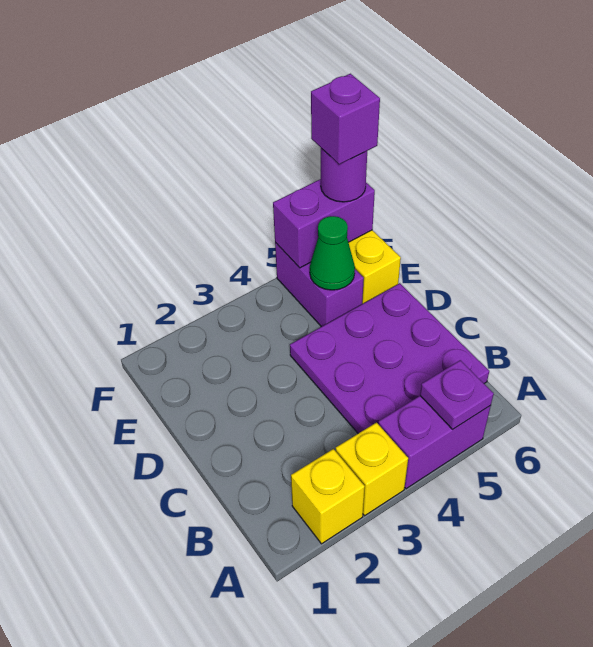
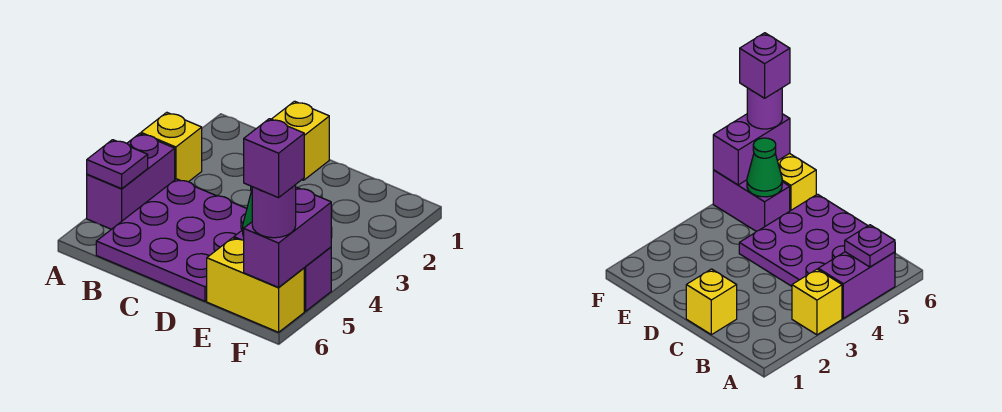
yellow brick A2 level 1 -> yellow brick C1 level 1

